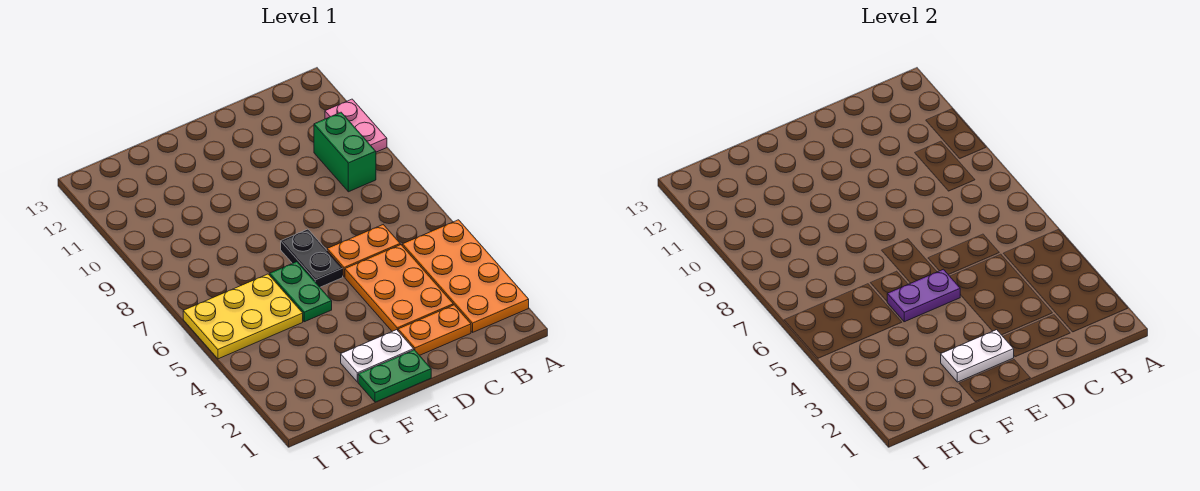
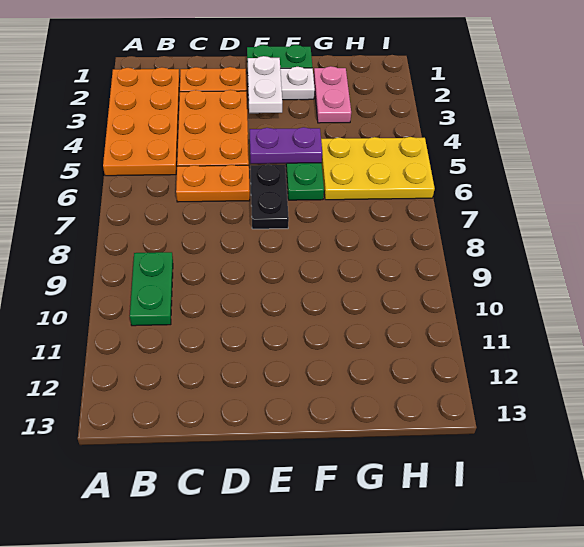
pink plate A10:A11 level 1 -> pink plate G2:G3 level 1
green brick B9:B10 level 1 -> green plate B9:B10 level 1
white plate E2:F2 level 2 -> white plate E2:E3 level 2

